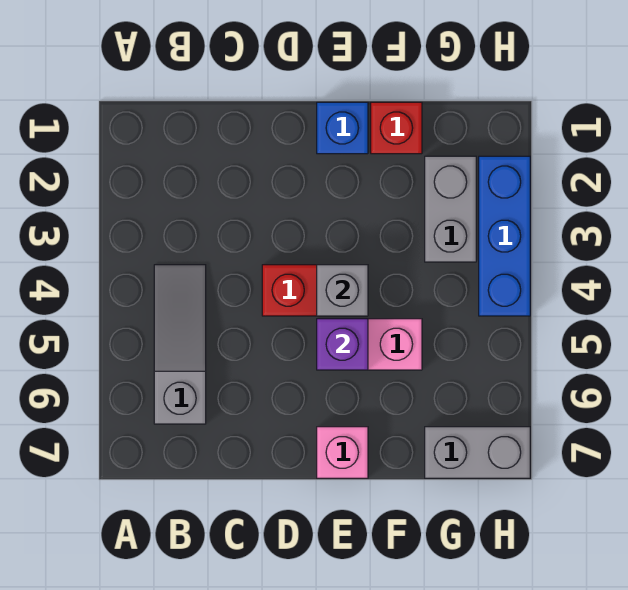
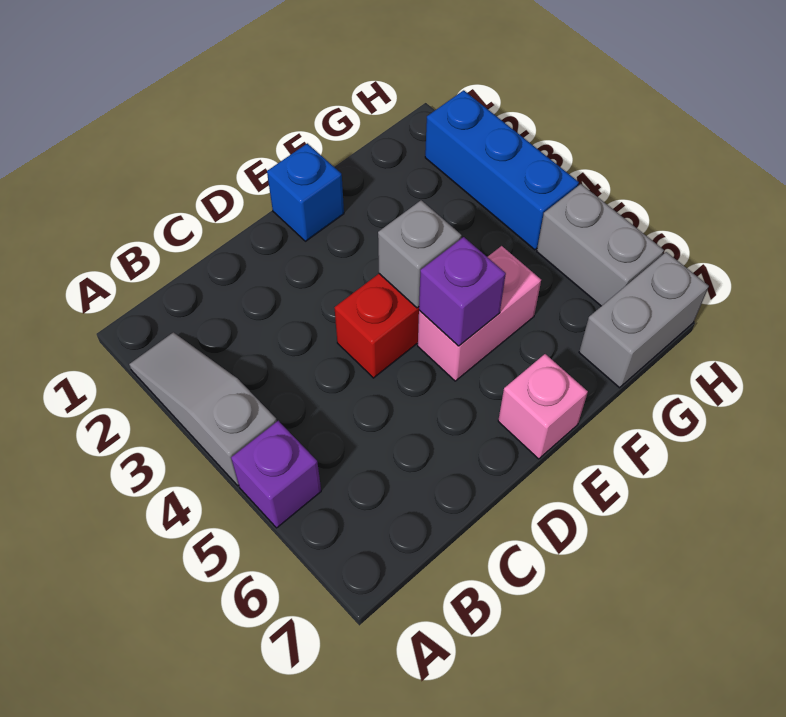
none -> purple brick A5 level 1
grey slope B4:B6 level 1 top 6 -> grey slope A2:A4 level 1 top 4
red brick F1 level 1 -> none
grey brick G2:G3 level 1 -> grey brick H5:H6 level 1

